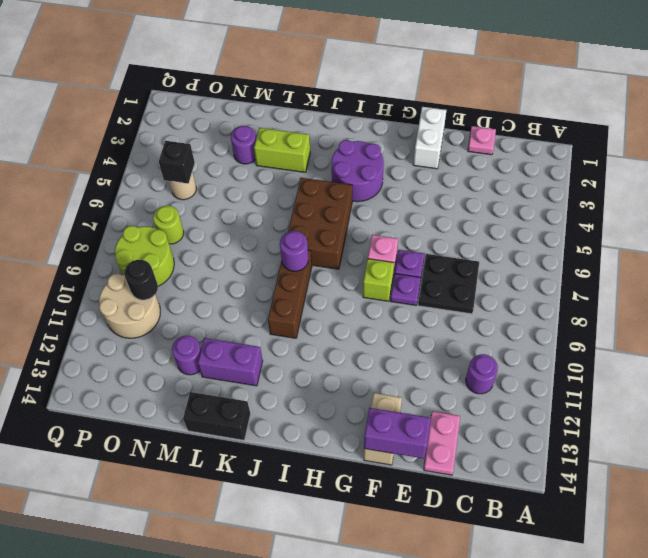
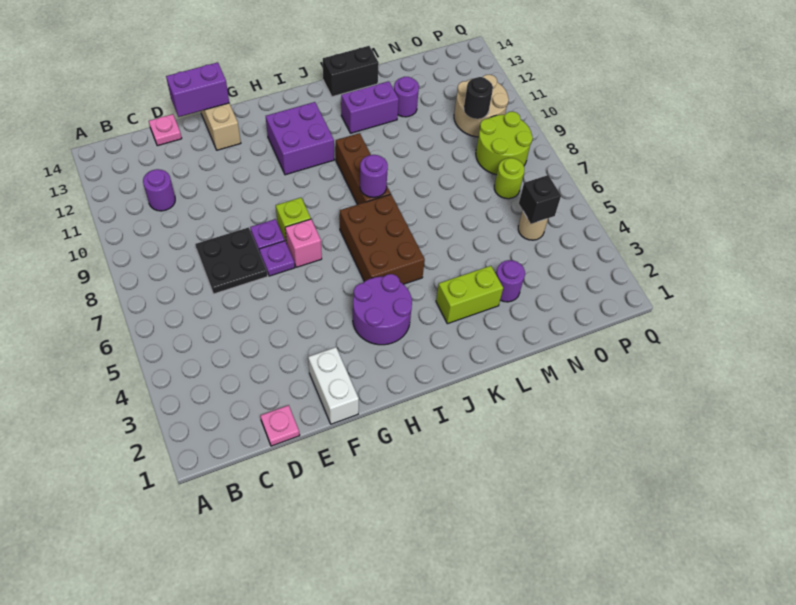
pink plate D13:D14 level 1 -> pink plate D14 level 1
none -> purple brick H11:I12 level 1

